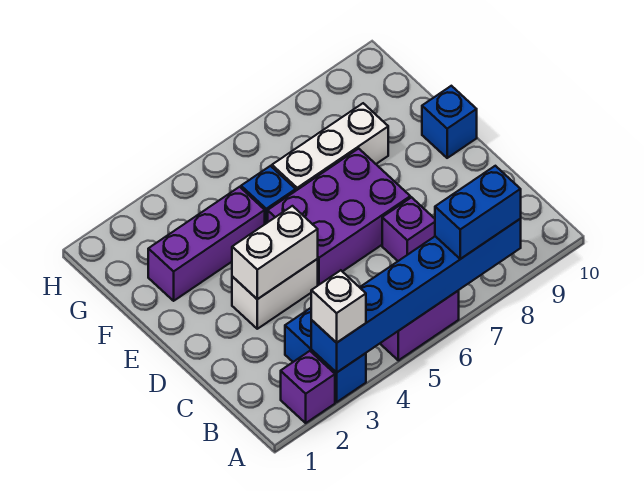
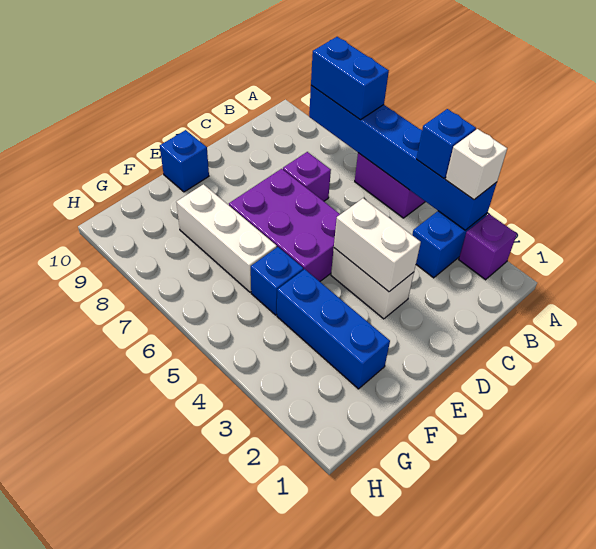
none -> blue brick A4 level 3
purple brick F2:F4 level 1 -> blue brick F2:F4 level 1

